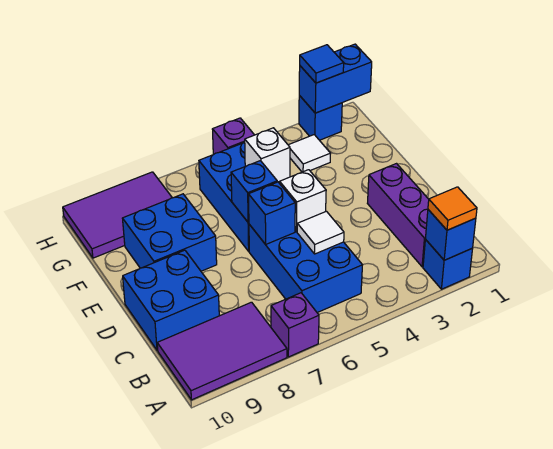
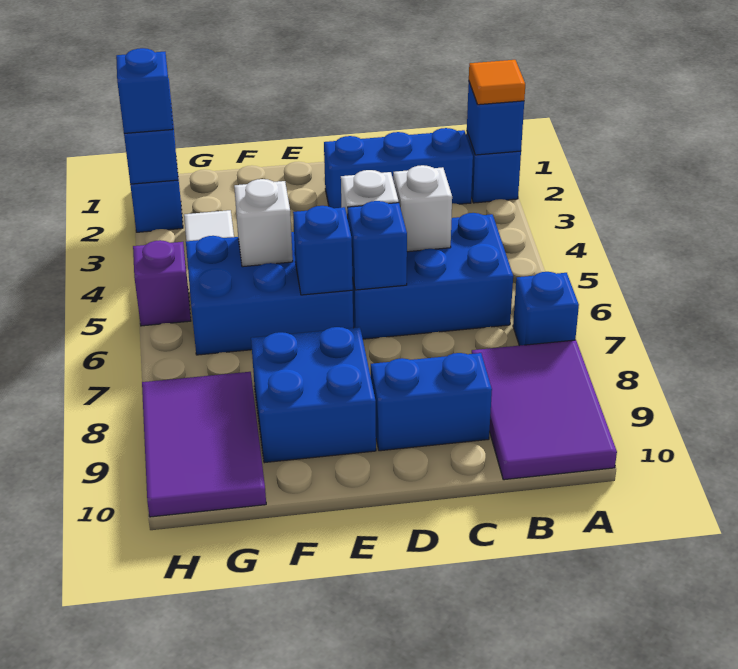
purple brick A7 level 1 -> blue brick A7 level 1
purple brick B2:D2 level 1 -> blue brick B2:D2 level 1
white tile C5 level 2 -> white brick C5 level 2
blue brick C9:D10 level 1 -> blue brick C9:D9 level 1
blue tile H2 level 3 -> blue brick H2 level 3

